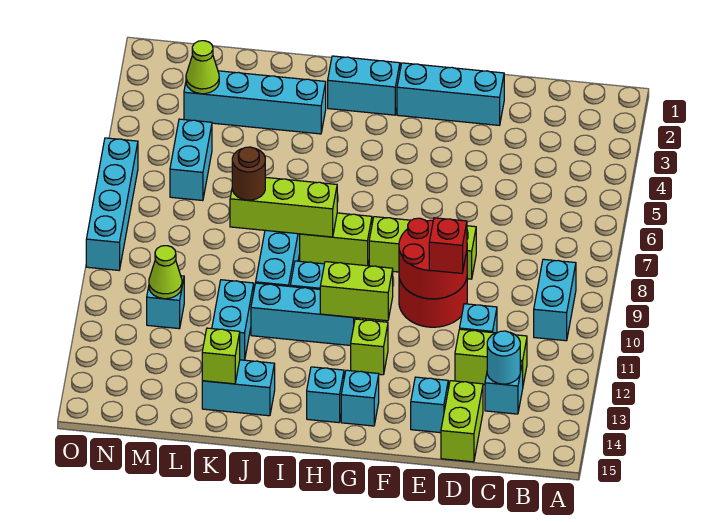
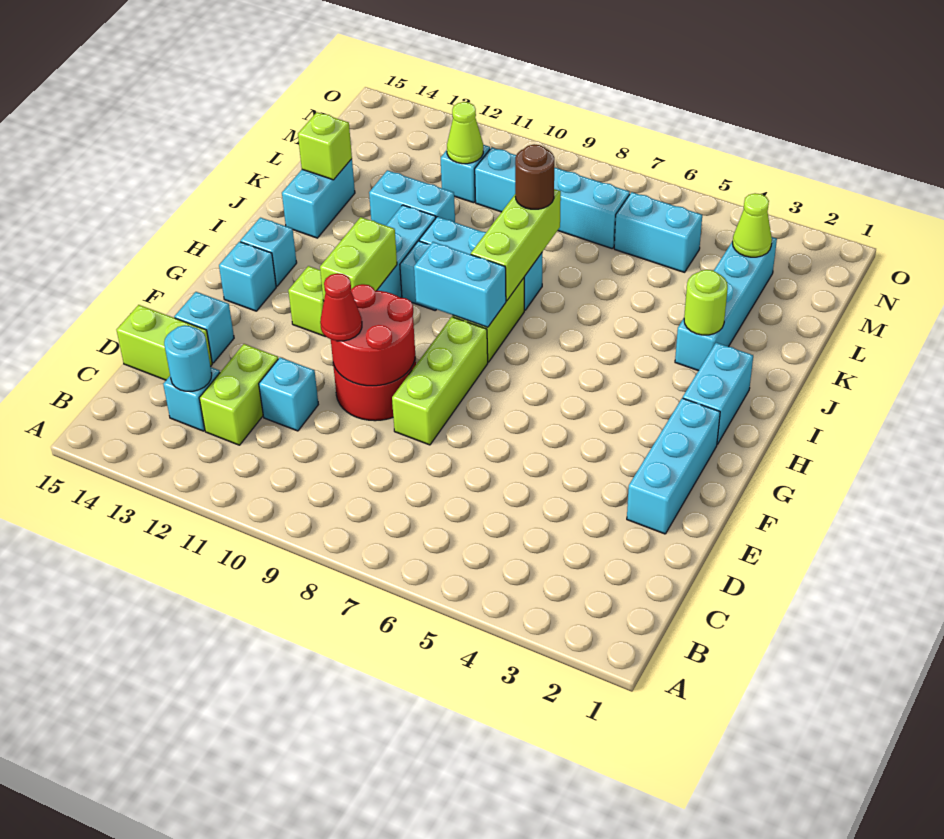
cyan brick B9:B10 level 1 -> cyan brick H8:H9 level 2
red brick E10 level 3 -> red cone E10 level 3
none -> lime round brick J3 level 2
cyan brick O6:O9 level 1 -> cyan brick M7:M10 level 1

